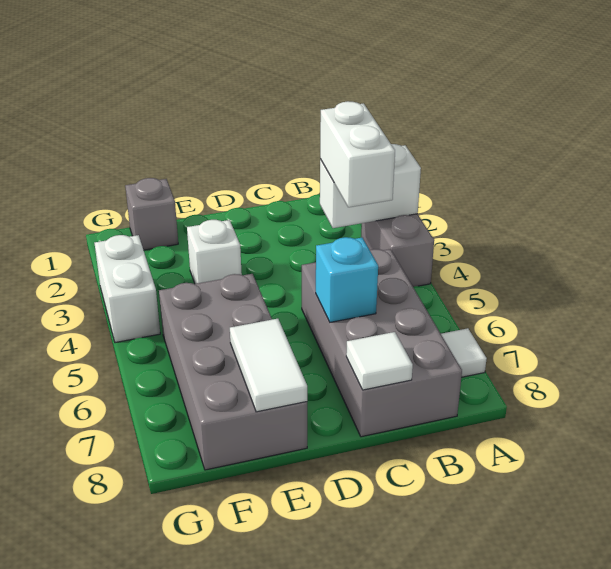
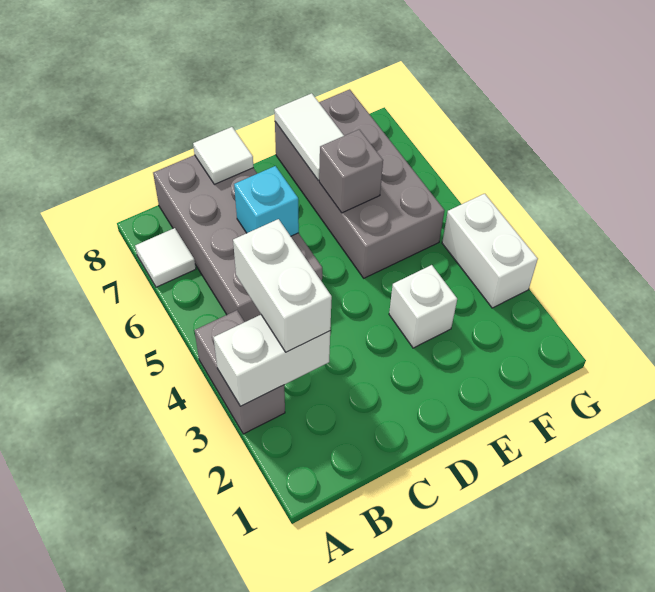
grey brick F1 level 1 -> grey brick E6 level 2

